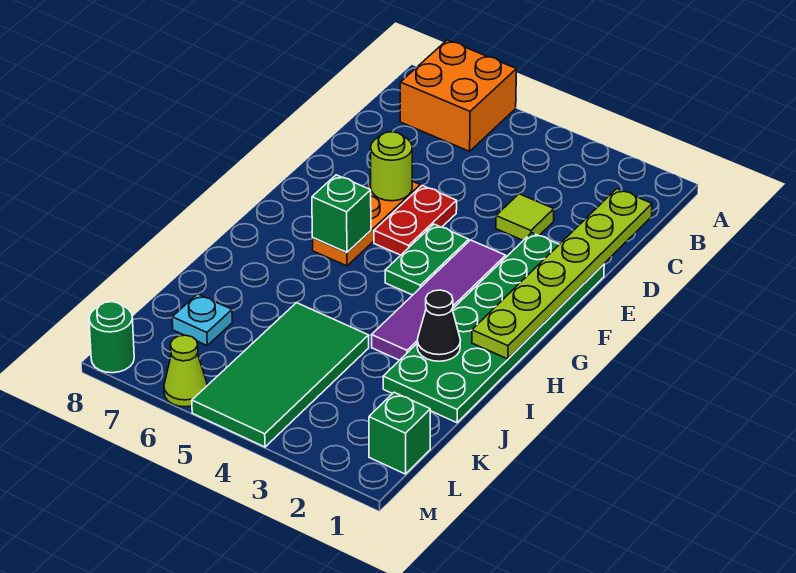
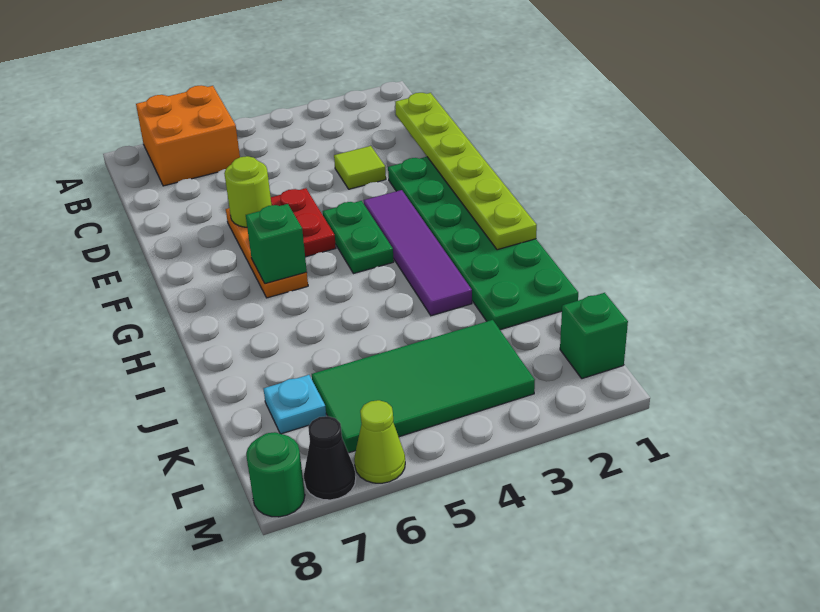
black cone I2 level 2 -> black cone M7 level 1
green tile J4:M5 level 1 -> green tile K3:L6 level 1

